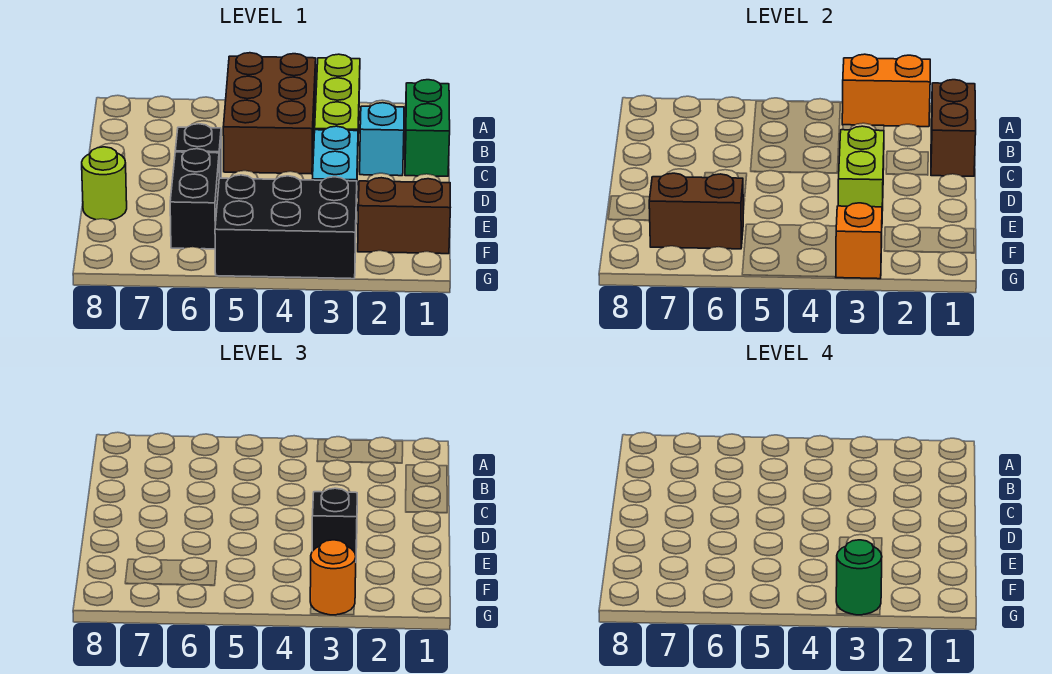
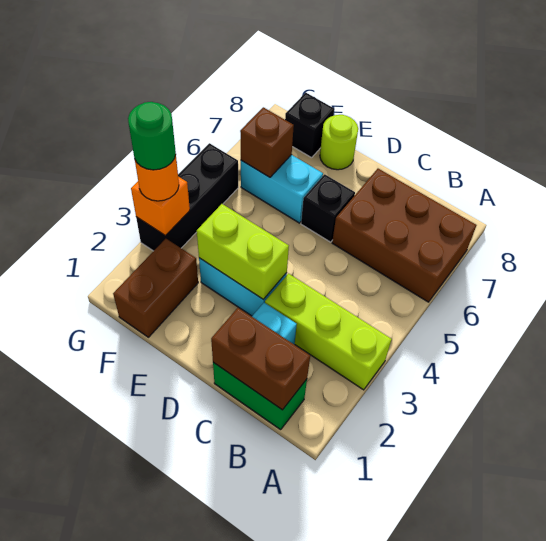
orange brick A2:A3 level 2 -> none
brown brick A4:C5 level 1 -> brown brick A6:C7 level 1
black brick E3 level 3 -> black brick F8 level 1
black brick E6:F6 level 1 -> cyan brick E6:F6 level 1
black brick F3:G5 level 1 -> black brick G3:G5 level 1
brown brick F6:F7 level 2 -> brown brick F6 level 2

